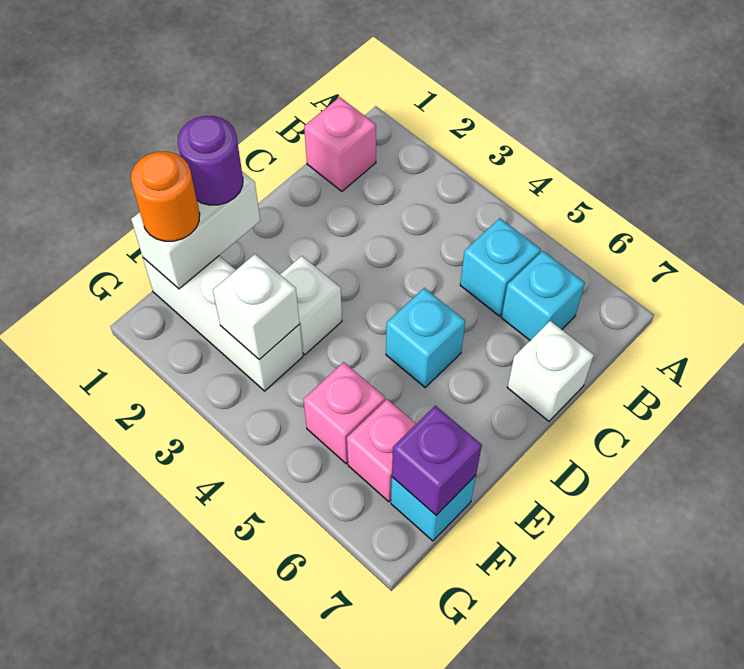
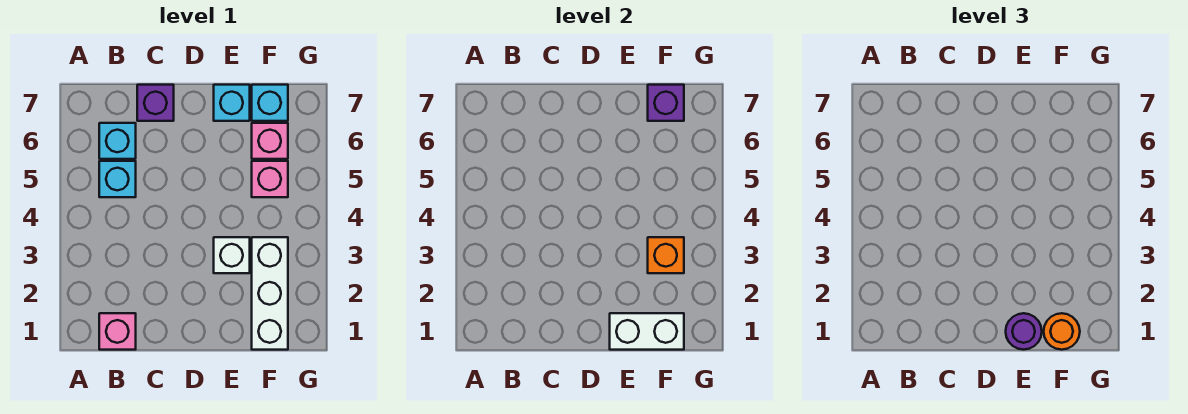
white brick C7 level 1 -> purple brick C7 level 1
cyan brick D5 level 1 -> cyan brick E7 level 1
white brick F3 level 2 -> orange brick F3 level 2

